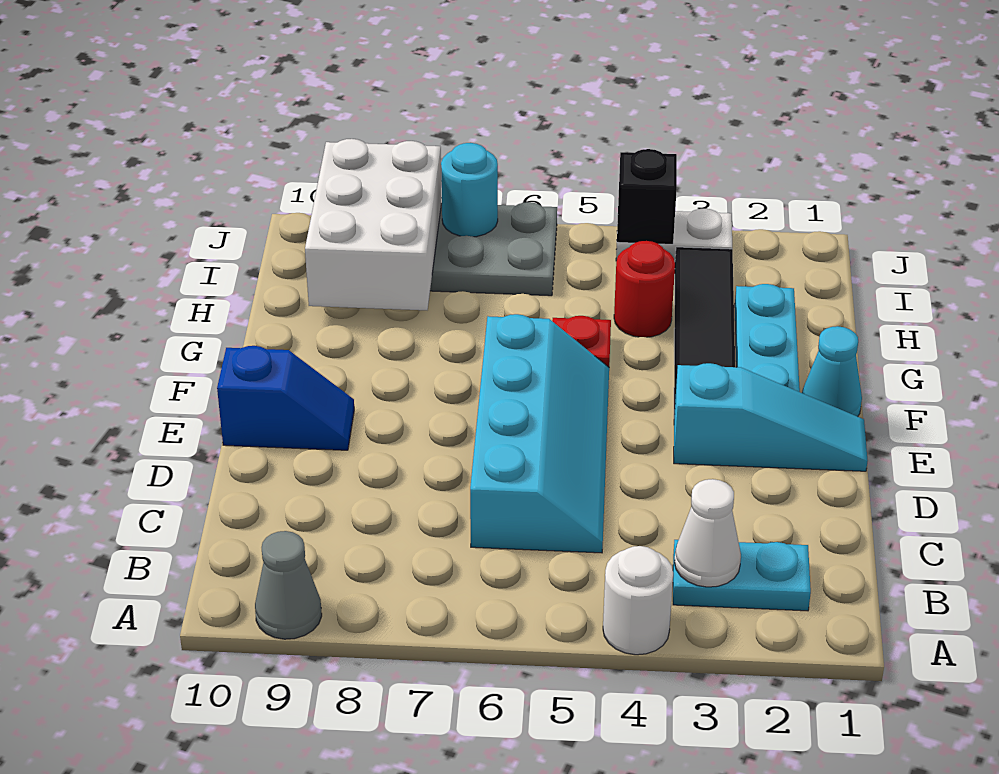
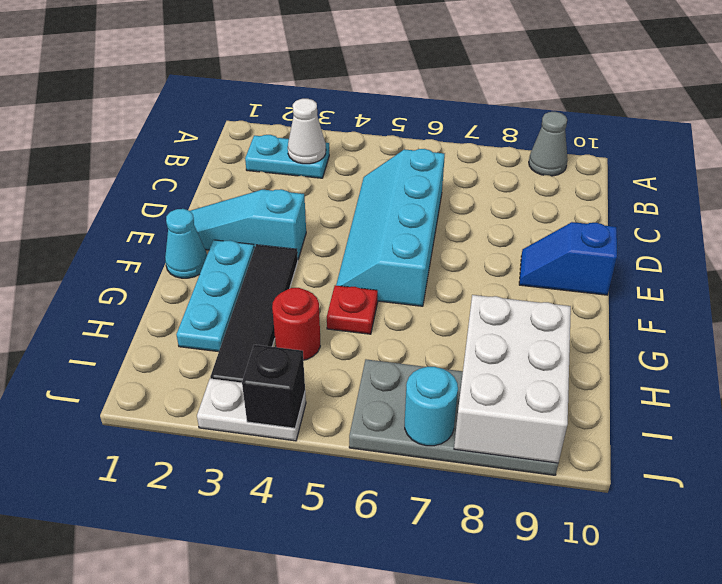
white round brick A4 level 1 -> none

